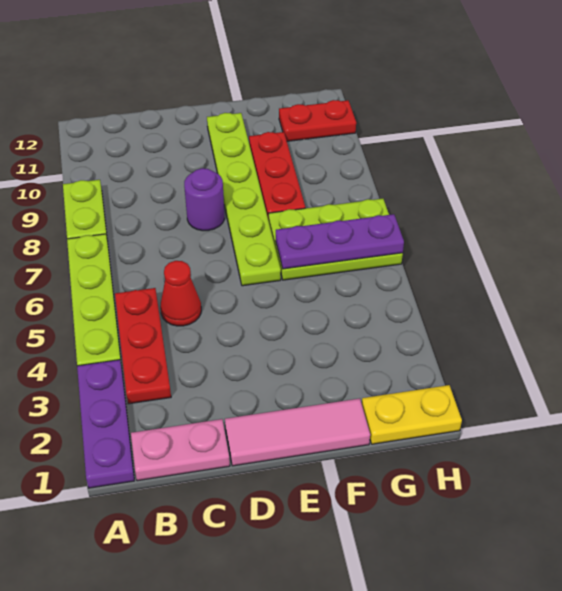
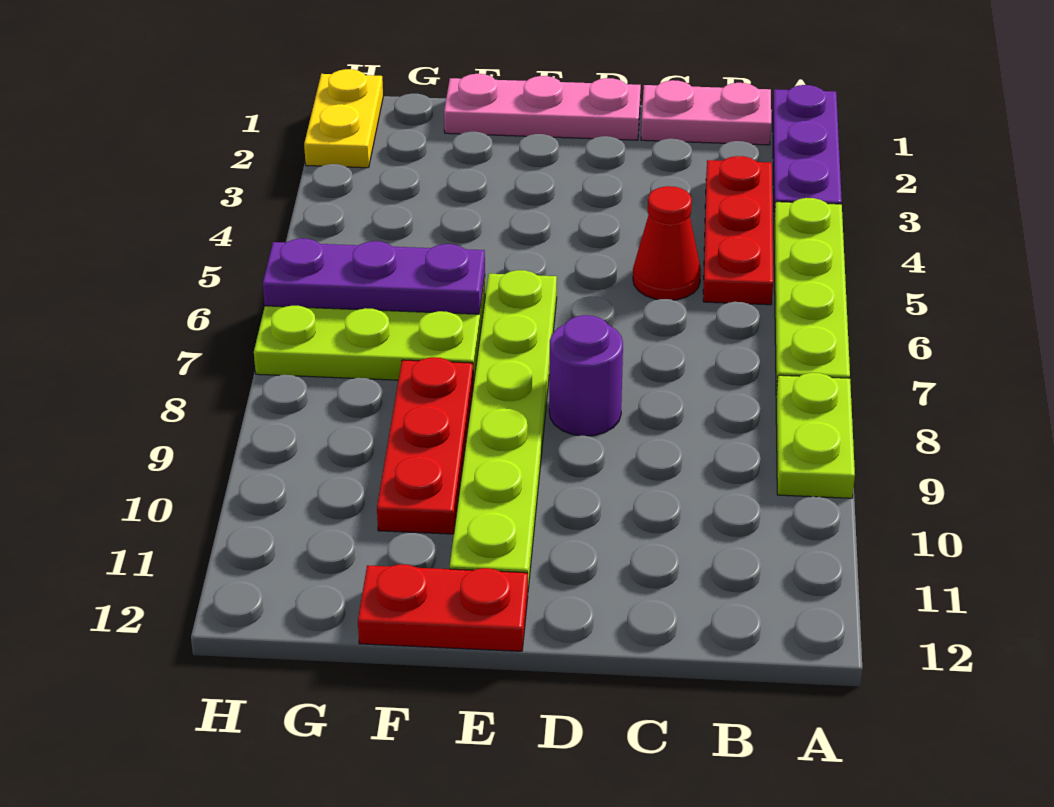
pink tile D1:F1 level 1 -> pink plate D1:F1 level 1
yellow plate G1:H1 level 1 -> yellow plate H1:H2 level 1
red plate G11:H11 level 1 -> red plate E12:F12 level 1

